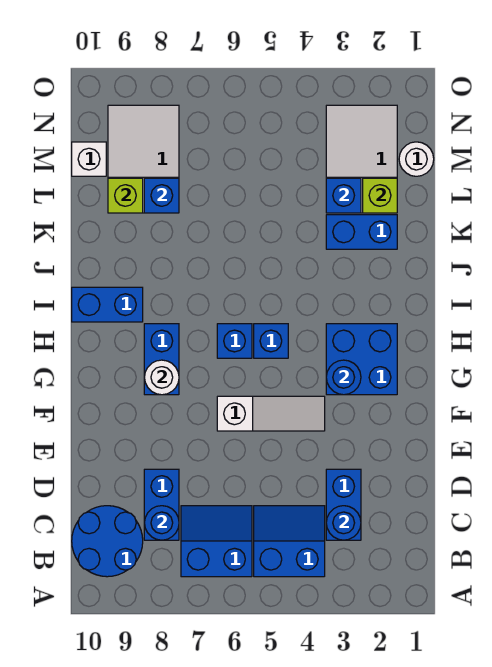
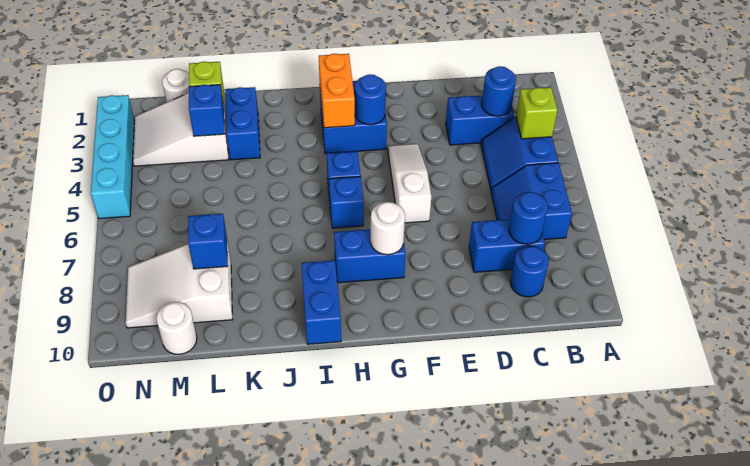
blue round brick B9:C10 level 1 -> blue round brick C9 level 1
none -> orange brick H2:H3 level 2
lime brick L9 level 2 -> lime brick B4 level 2
white brick M10 level 1 -> white round brick M10 level 1
none -> cyan brick O2:O5 level 1

